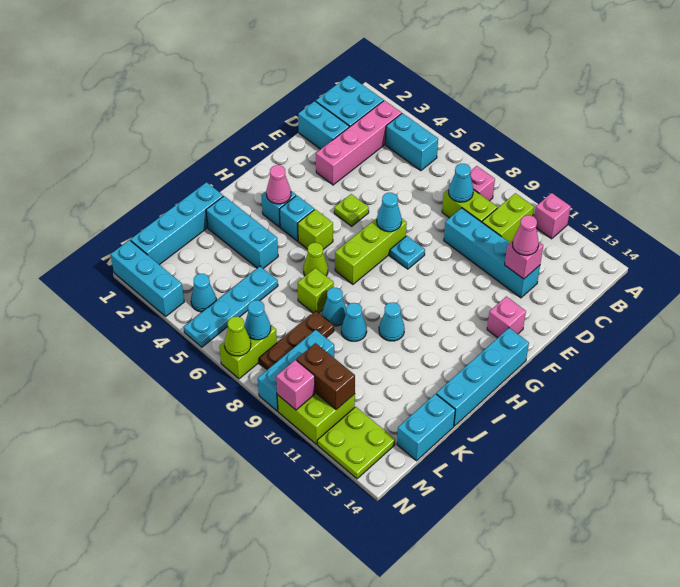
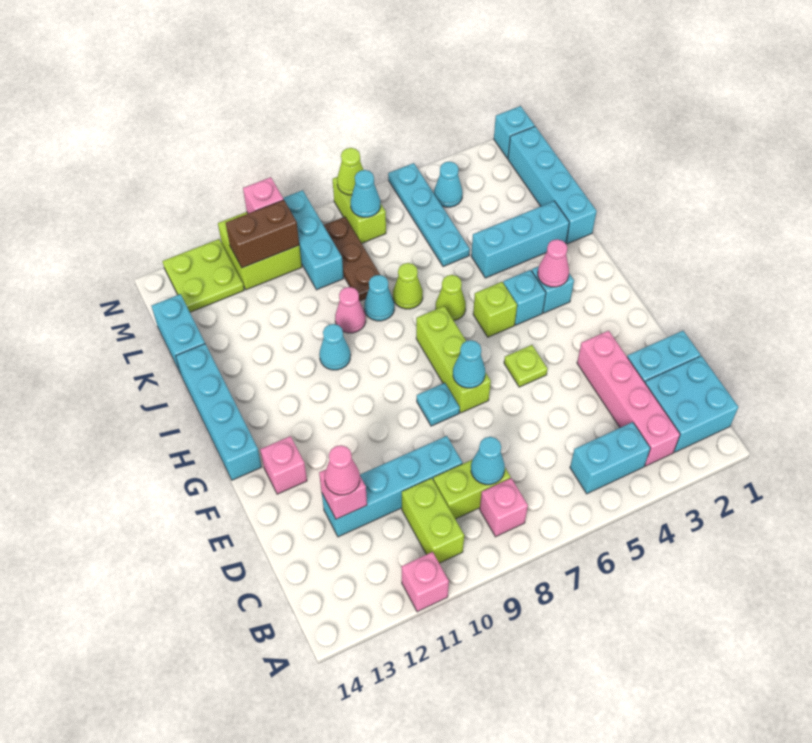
lime brick J7 level 1 -> lime cone J7 level 1
cyan cone J9 level 1 -> pink cone J9 level 1
cyan brick N1:N3 level 1 -> cyan brick N1 level 1

